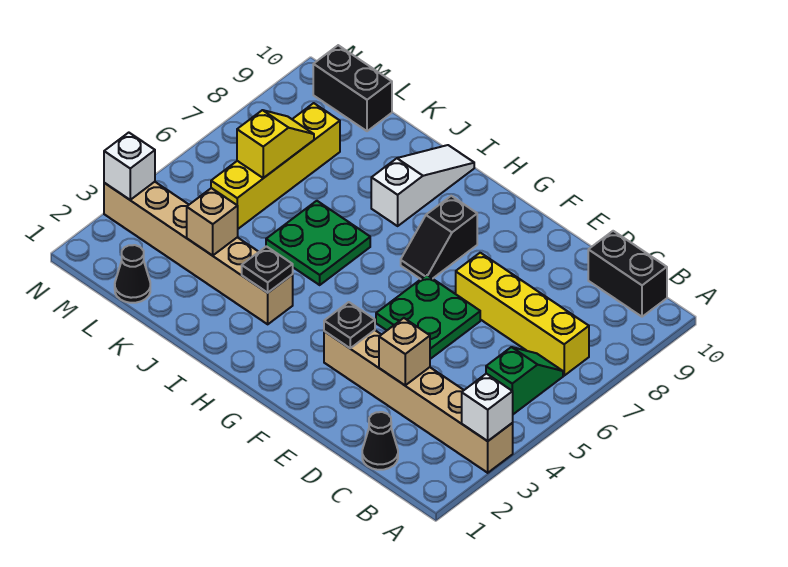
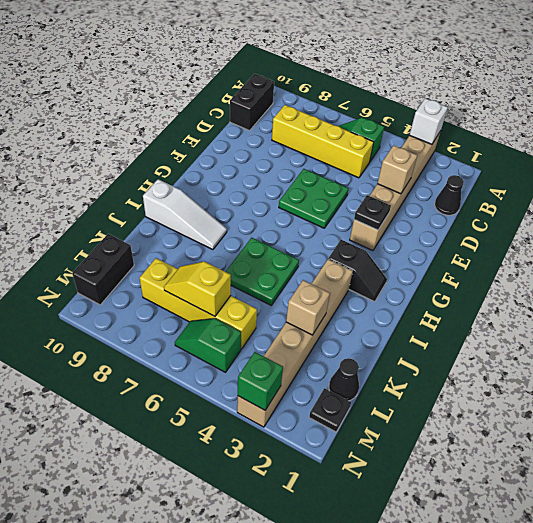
yellow brick B7:E7 level 1 -> yellow brick C5:C8 level 1
black slope G7:G8 level 1 top 8 -> black slope H2:H3 level 1 top 3
black plate I3 level 2 -> black plate M1 level 1
white slope I8:I10 level 1 top 8 -> white slope I8:I10 level 1 top 10
none -> green slope M5:M6 level 1 top 5
white brick N3 level 2 -> green brick N3 level 2

